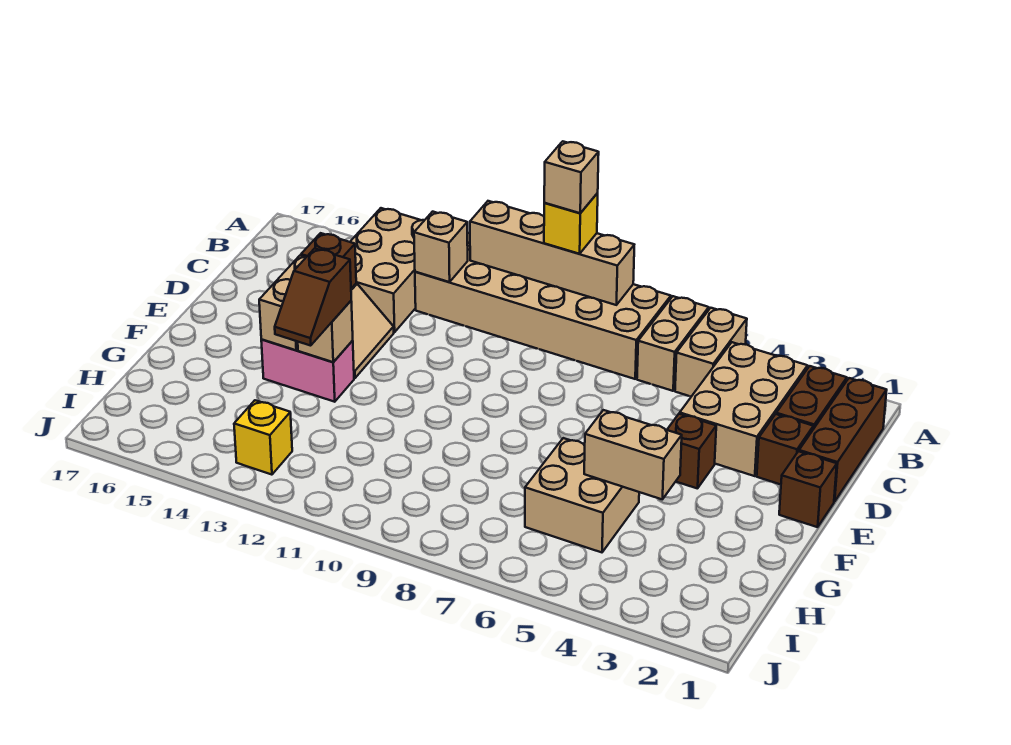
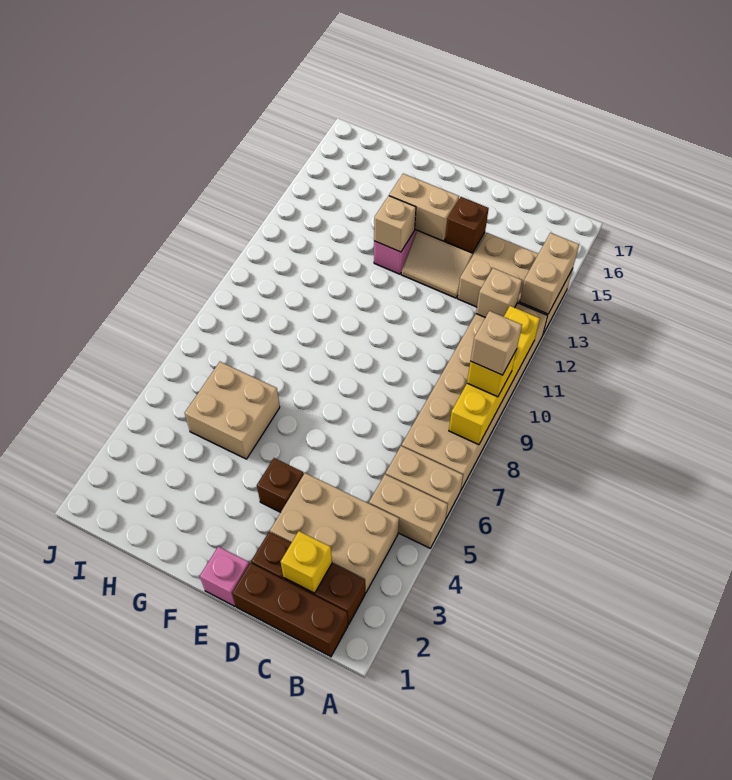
tan brick A8:A11 level 2 -> yellow brick A8:A11 level 2
brown brick E1 level 1 -> pink brick E1 level 1
brown slope F13:G13 level 3 top F -> none
tan brick G4:G5 level 2 -> tan brick A13:A14 level 2
yellow brick I13 level 1 -> yellow brick C2 level 2

